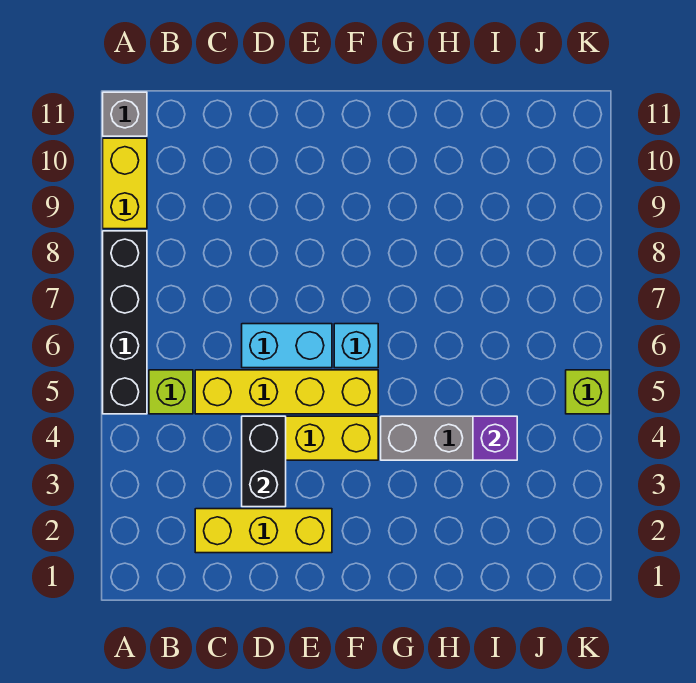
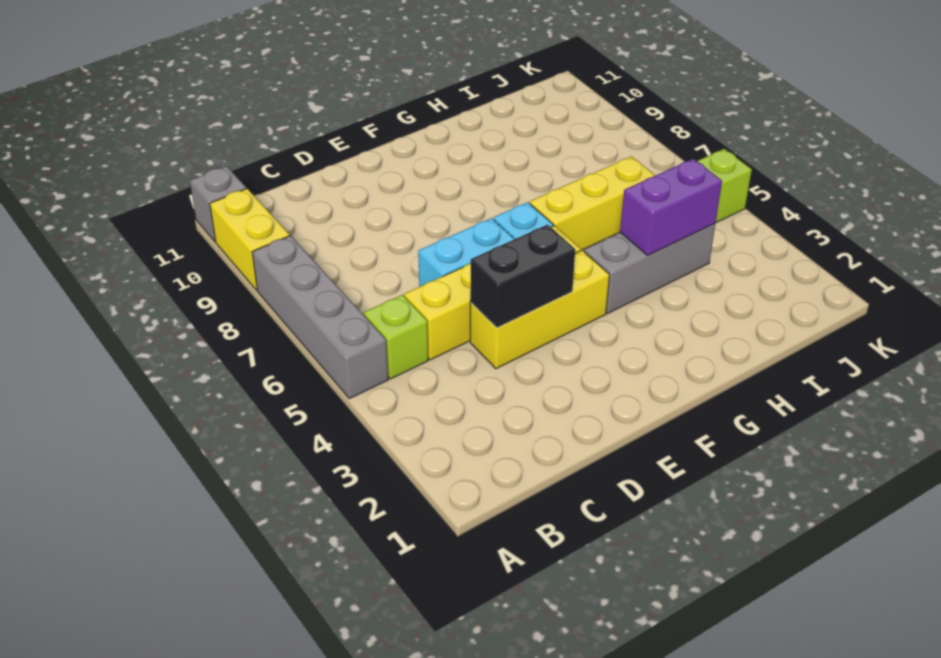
black brick A5:A8 level 1 -> grey brick A5:A8 level 1
yellow brick C2:E2 level 1 -> yellow brick G6:I6 level 1
black brick D3:D4 level 2 -> black brick D4:E4 level 2
purple brick I4 level 2 -> purple brick H4:I4 level 2

